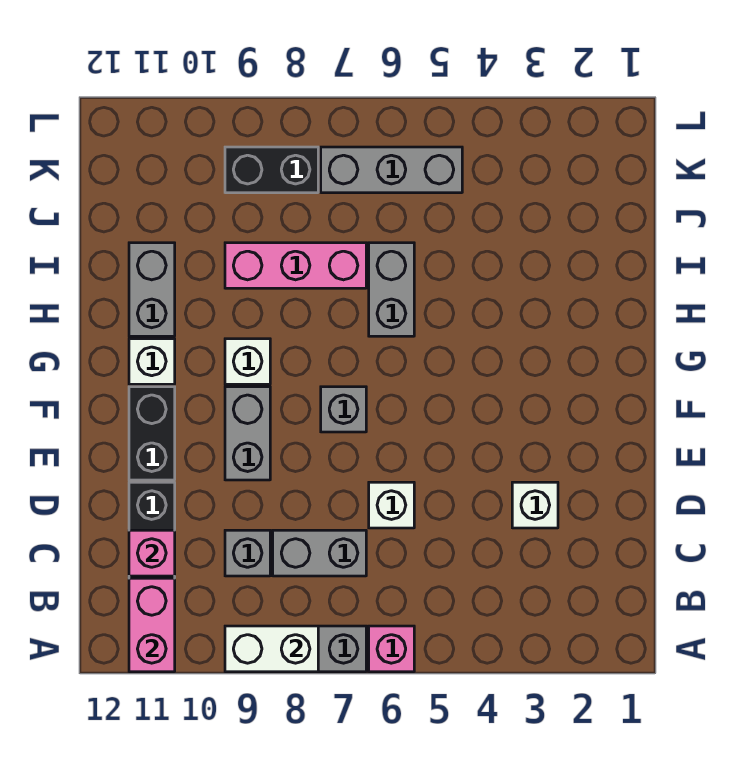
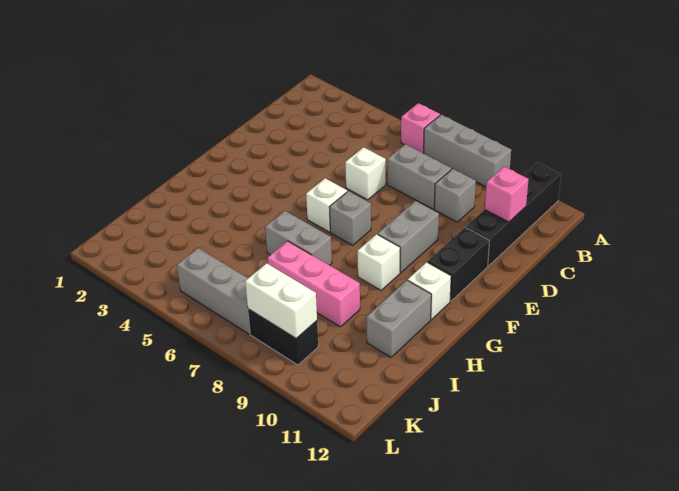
white brick A8:A9 level 2 -> white brick K8:K9 level 2
pink brick A11:B11 level 2 -> none
white brick D3 level 1 -> white brick F6 level 1
grey brick H6:I6 level 1 -> grey brick H6:H7 level 1

